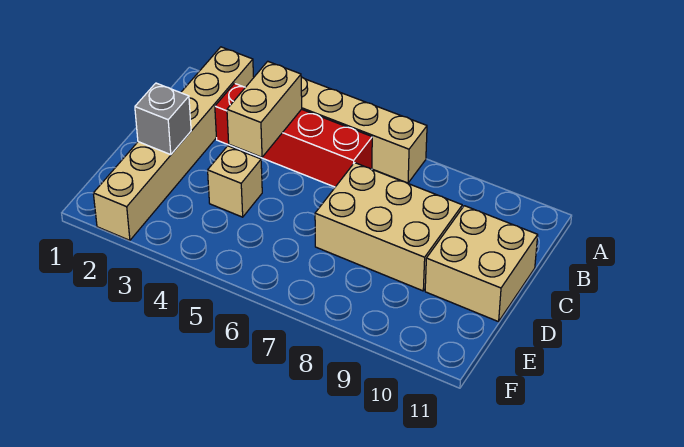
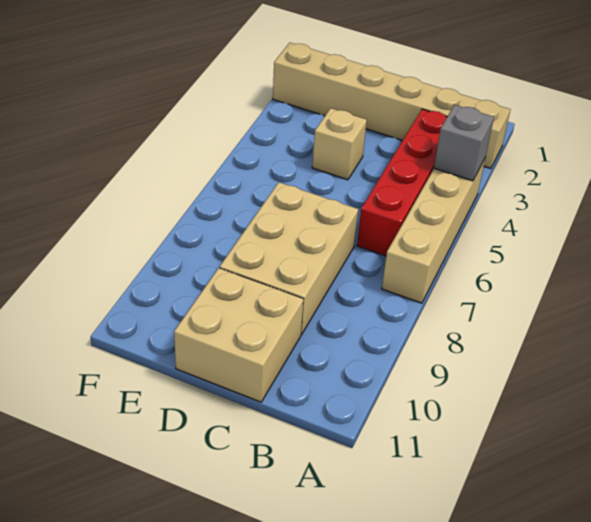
tan brick B4:C4 level 2 -> none
grey brick D2 level 2 -> grey brick A4 level 2

